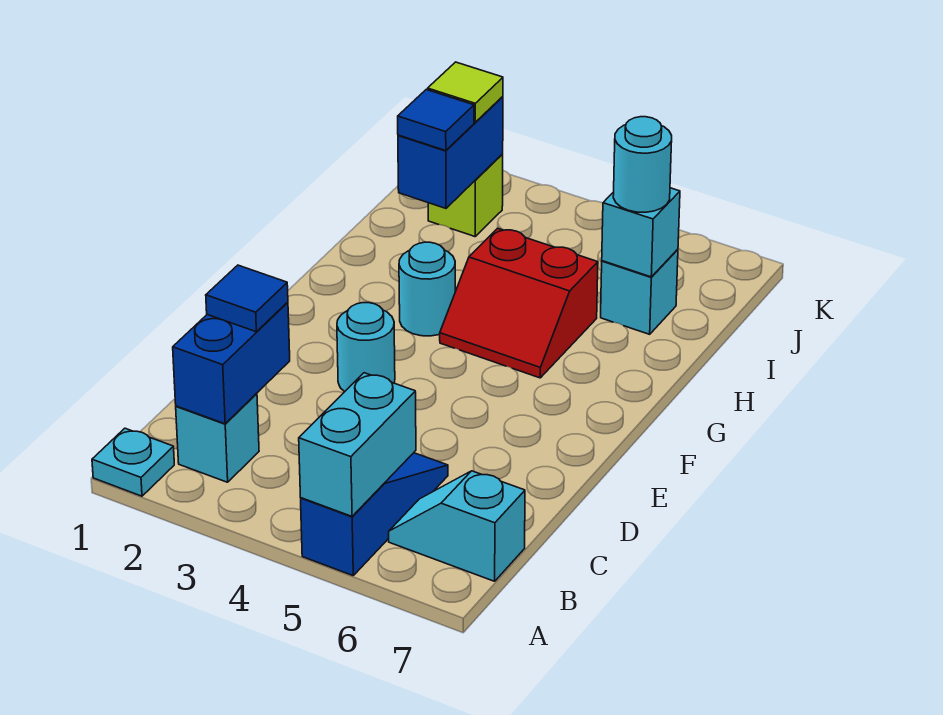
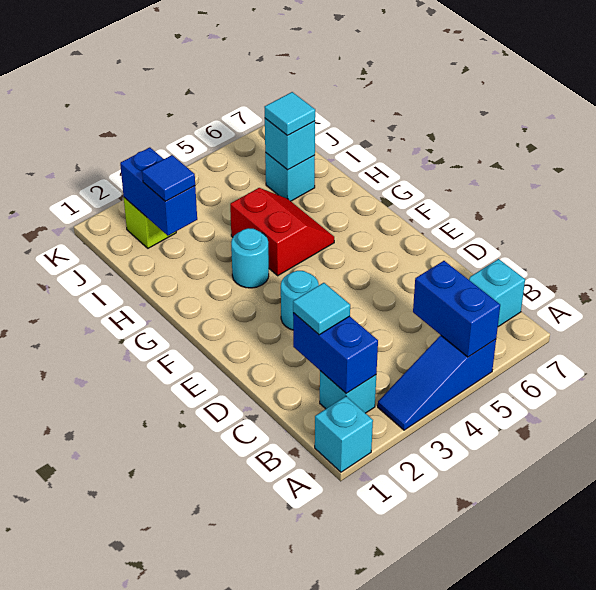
cyan plate A1 level 1 -> cyan brick A1 level 1
blue slope A5:C5 level 1 top A -> blue slope A3:A5 level 1 top 5
cyan brick A5:B5 level 2 -> blue brick A5:B5 level 2
blue tile C2 level 3 -> cyan tile C2 level 3
red slope G4:H5 level 1 top H -> red slope G4:H5 level 1 top 4
cyan round brick I6 level 3 -> cyan tile I6 level 3
lime tile J2 level 3 -> none

